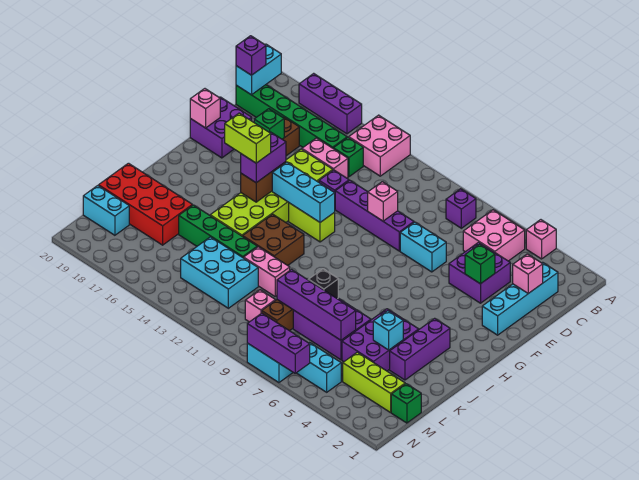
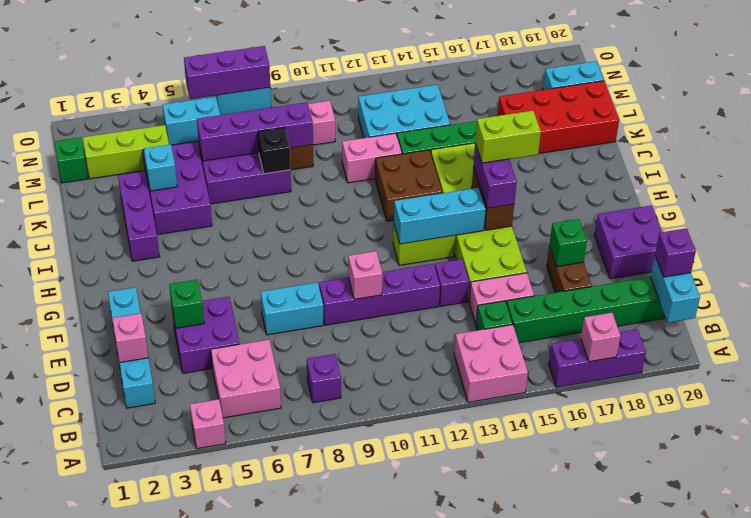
pink brick F20 level 2 -> pink brick A17 level 2

